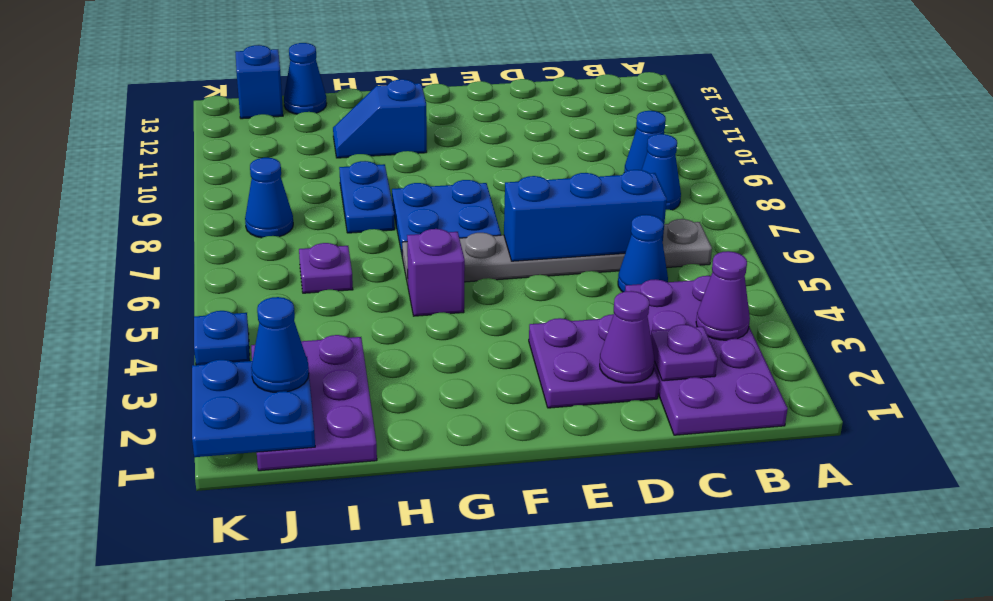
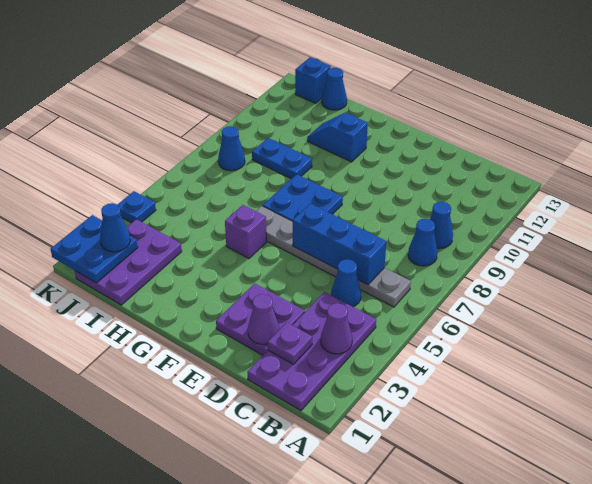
blue plate H8:H9 level 1 -> blue plate H9:I9 level 1
purple plate I6 level 1 -> none

